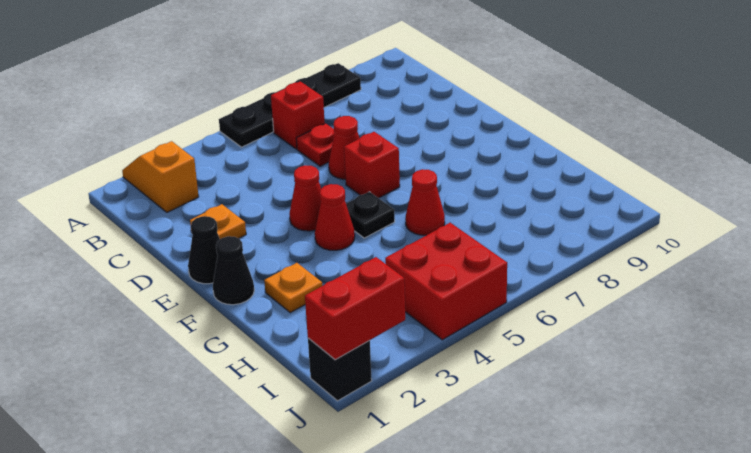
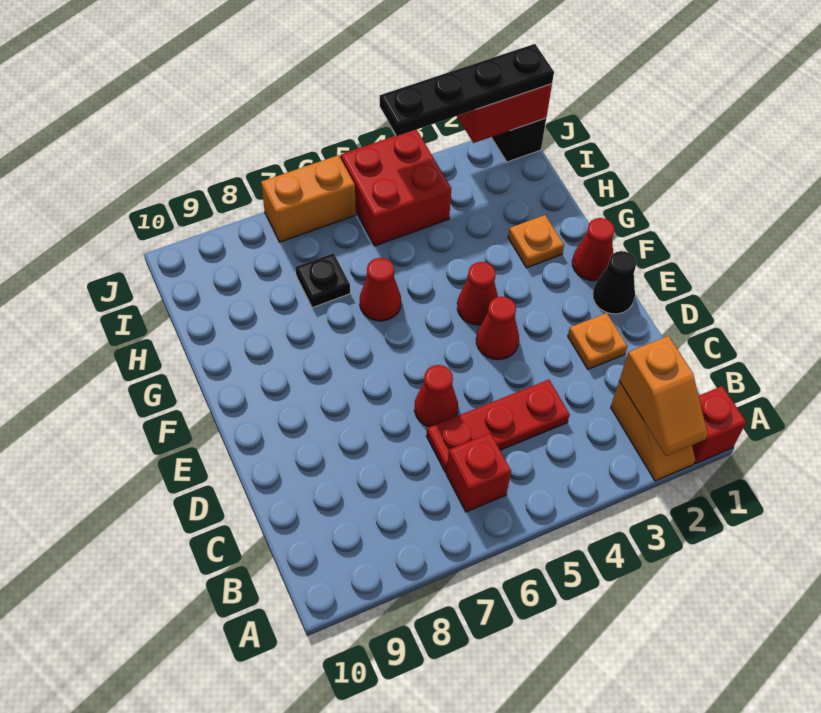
none -> orange slope A2:B2 level 2 top B
black plate A5:A8 level 1 -> black plate J1:J4 level 3
red plate C6 level 1 -> red plate C4:C6 level 1
red brick E6 level 1 -> red brick A1 level 1
black cone F1 level 1 -> red cone F1 level 1
black plate F5 level 1 -> black plate H7 level 1
none -> orange brick J6:J7 level 1

